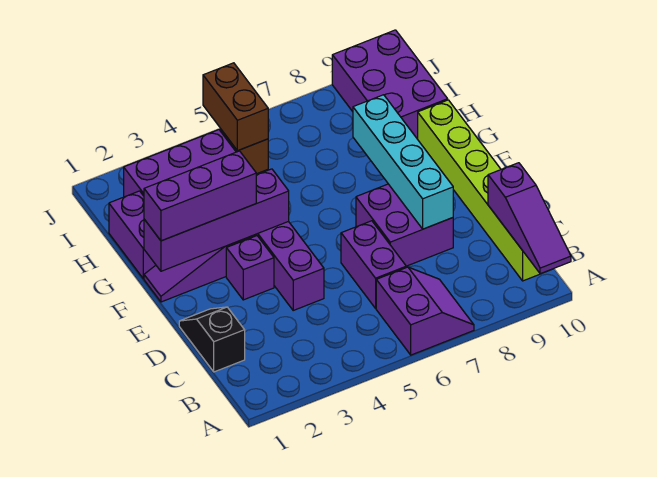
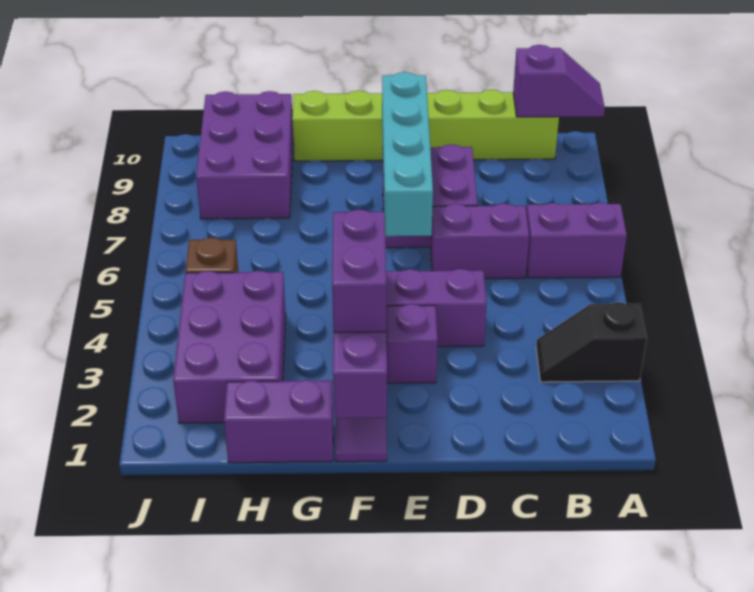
purple slope A10:C10 level 2 top C -> purple slope A10:B10 level 2 top B
black slope C1:D1 level 1 top C -> black slope A3:B3 level 1 top A
cyan brick D8:G8 level 2 -> cyan brick E6:E9 level 2
purple brick F1:F3 level 3 -> purple brick F2:F3 level 3
purple brick H9:J10 level 1 -> purple brick H8:I10 level 1
brown brick I5:J5 level 2 -> none

